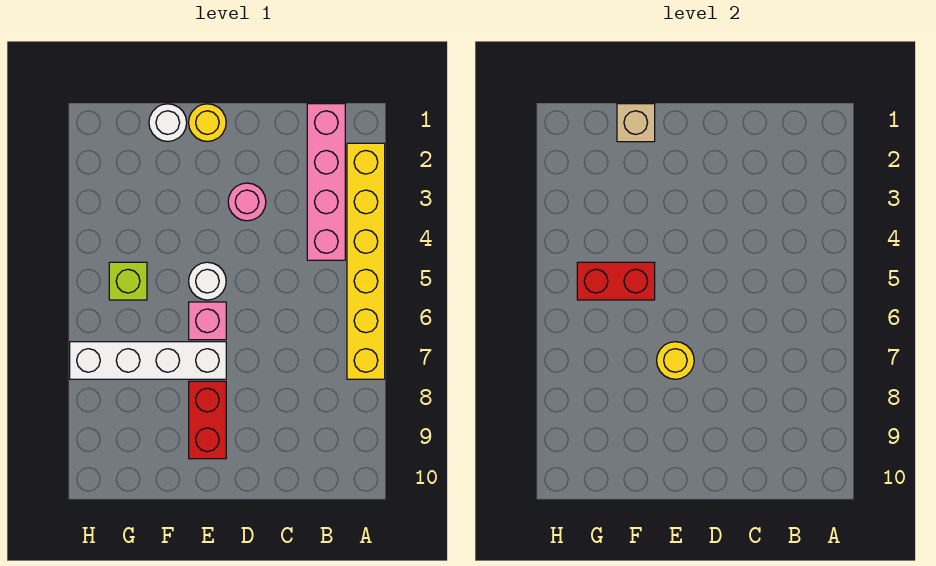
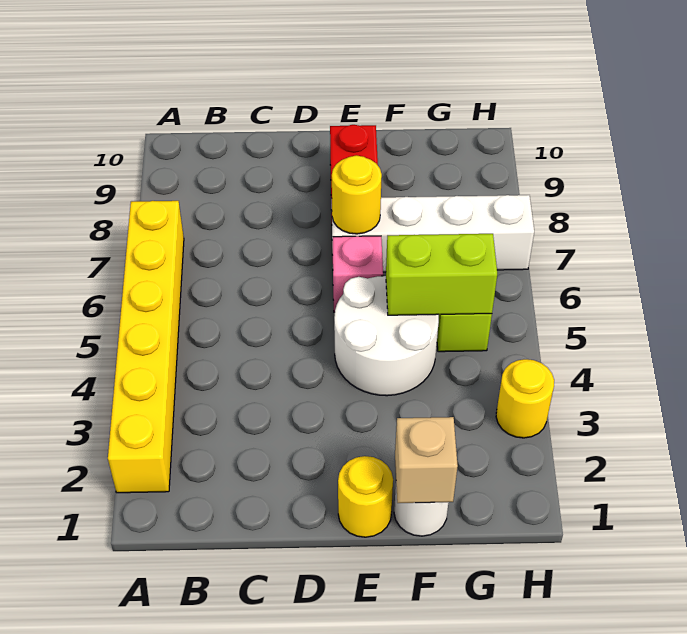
pink brick B1:B4 level 1 -> none
pink round brick D3 level 1 -> none
white round brick E5 level 1 -> white round brick E4:F5 level 1
red brick F5:G5 level 2 -> lime brick F5:G5 level 2
none -> yellow round brick H3 level 1

